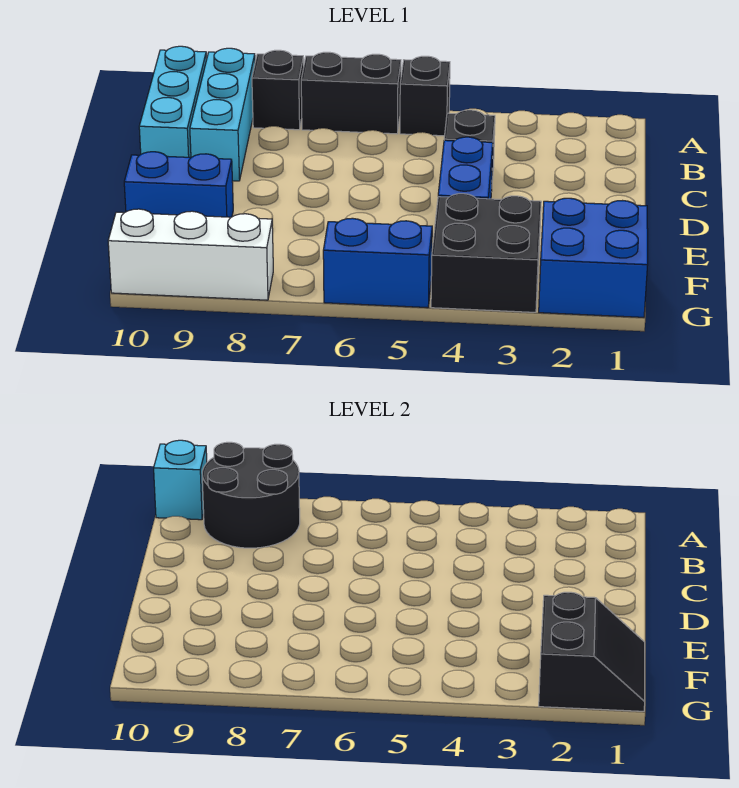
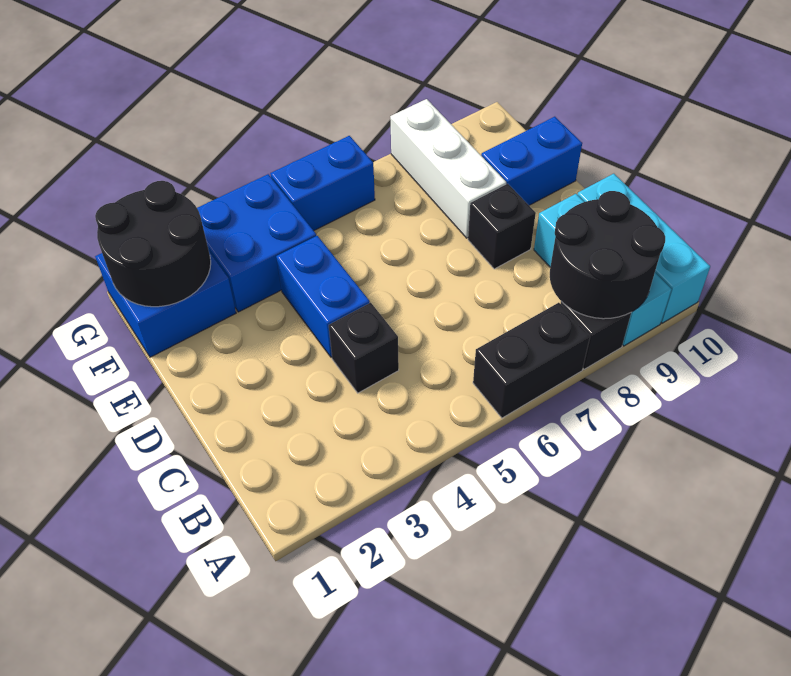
black brick A5 level 1 -> black brick D8 level 1
cyan brick A10 level 2 -> none
black slope F1:G2 level 2 top 2 -> black round brick F1:G2 level 2
black brick F3:G4 level 1 -> blue brick F3:G4 level 1
white brick G8:G10 level 1 -> white brick E8:G8 level 1

